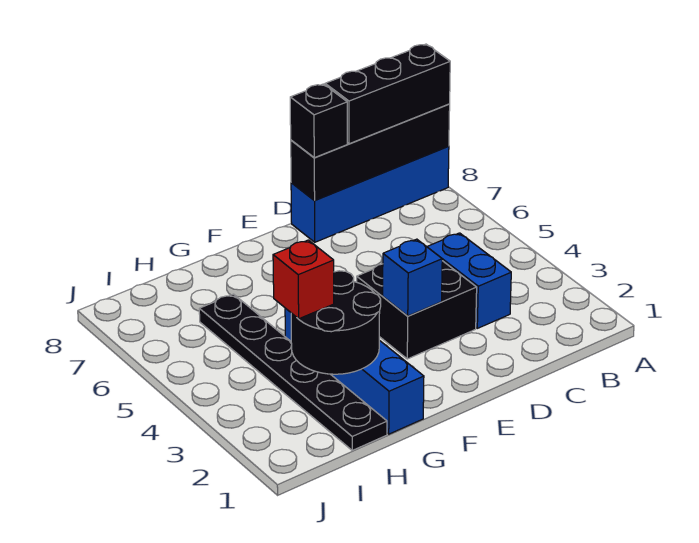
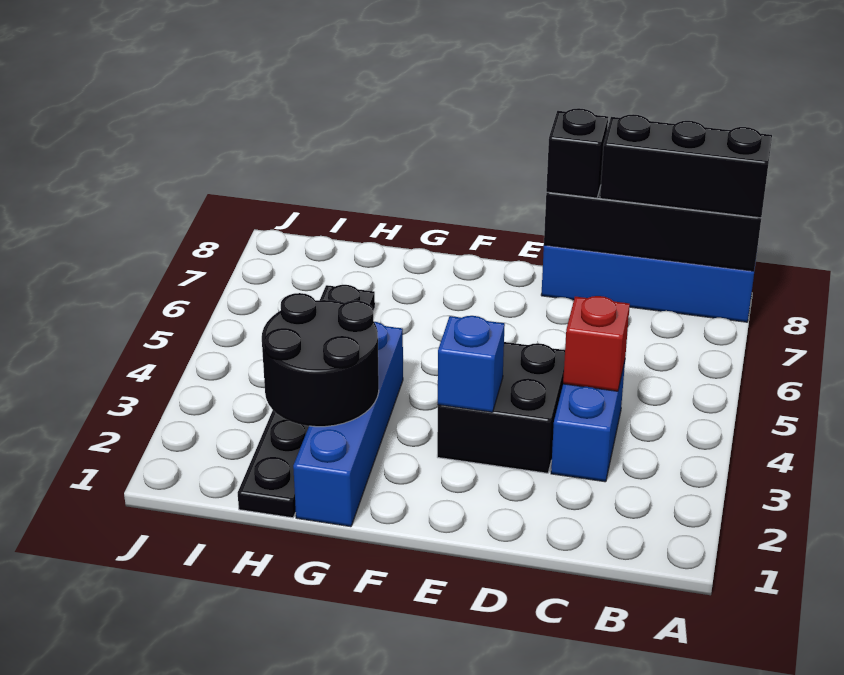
red brick H3 level 3 -> red brick C4 level 2

